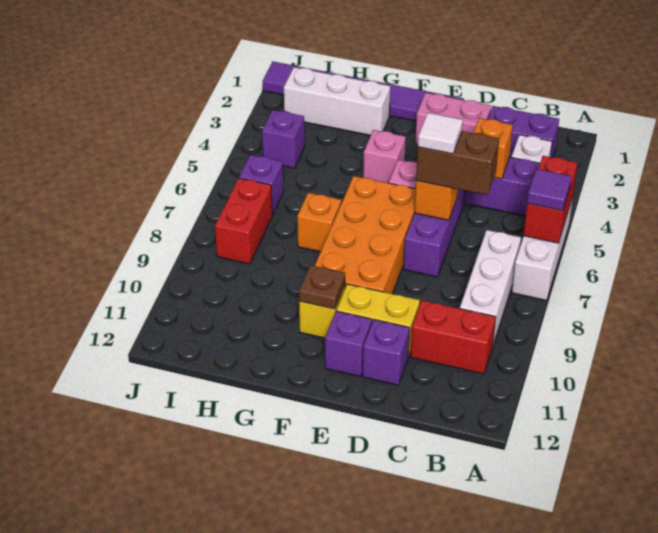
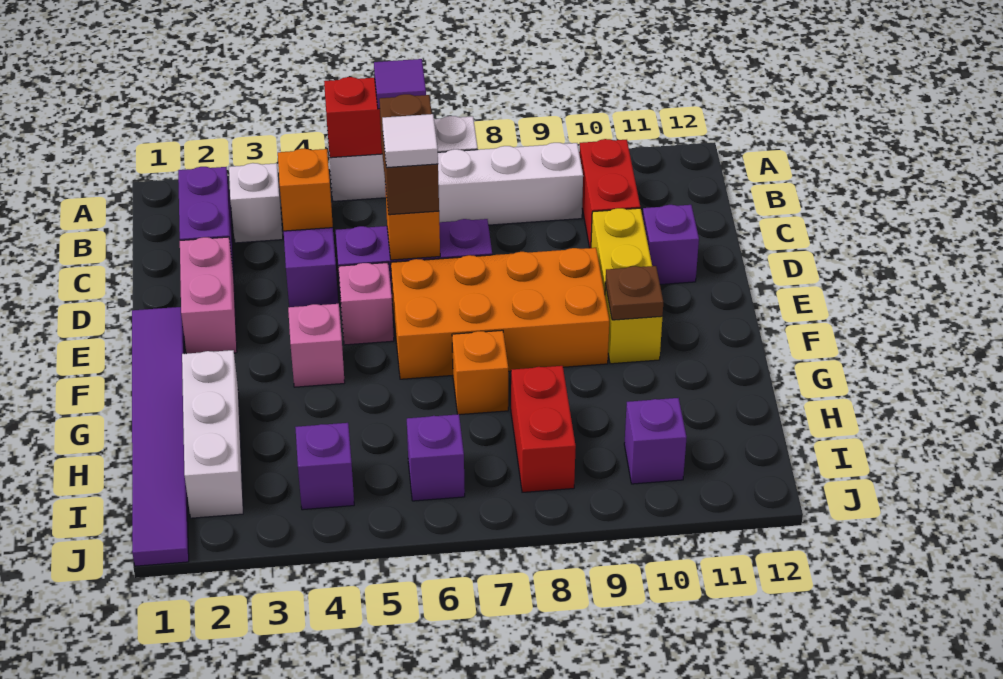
purple brick E11 level 1 -> purple brick I10 level 1
red brick I7:I8 level 1 -> red brick H8:I8 level 1

